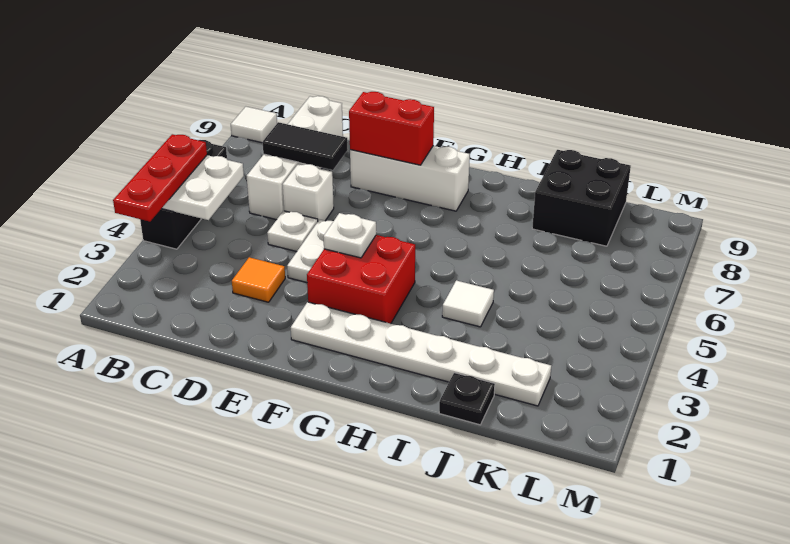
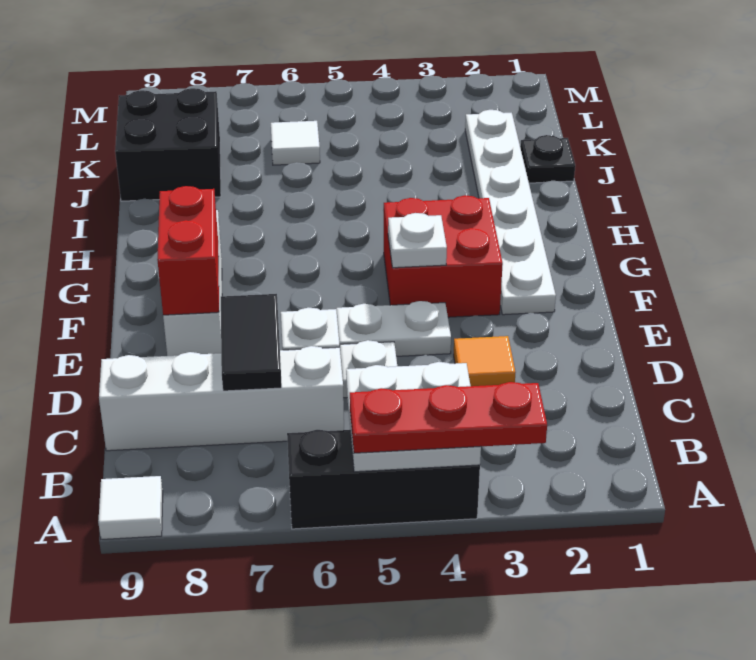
white tile I4 level 1 -> white tile K6 level 1

